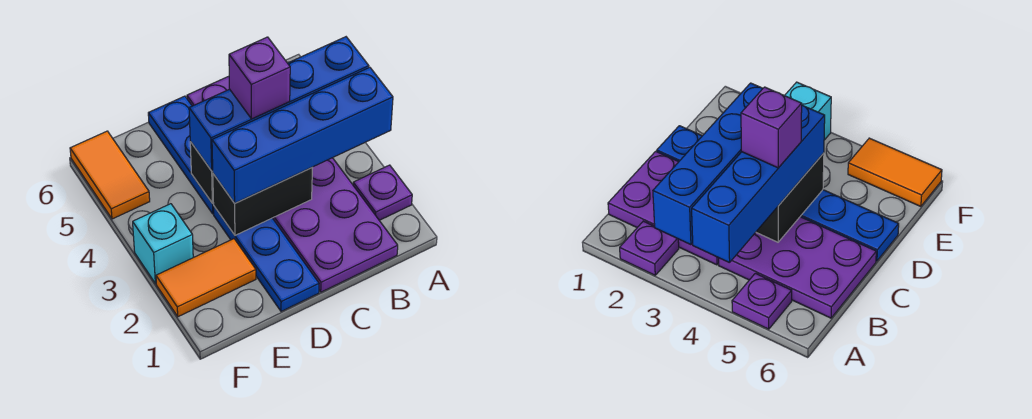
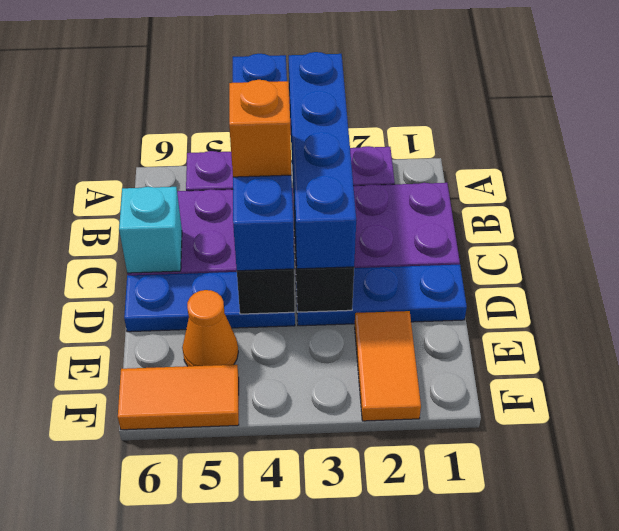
purple brick C4 level 4 -> orange brick C4 level 4
none -> orange cone E5 level 1
cyan brick F3 level 1 -> cyan brick C6 level 2

